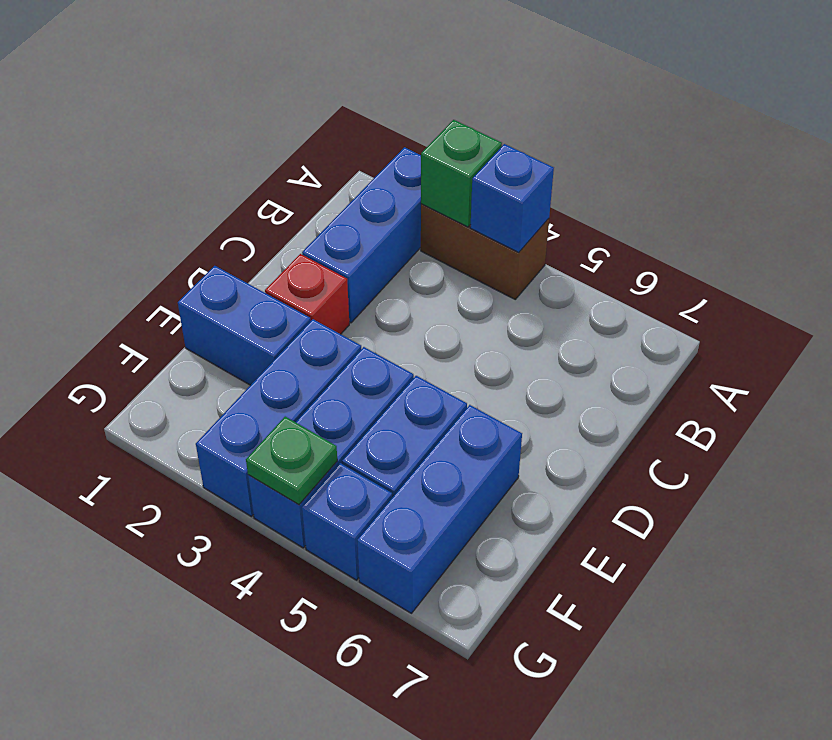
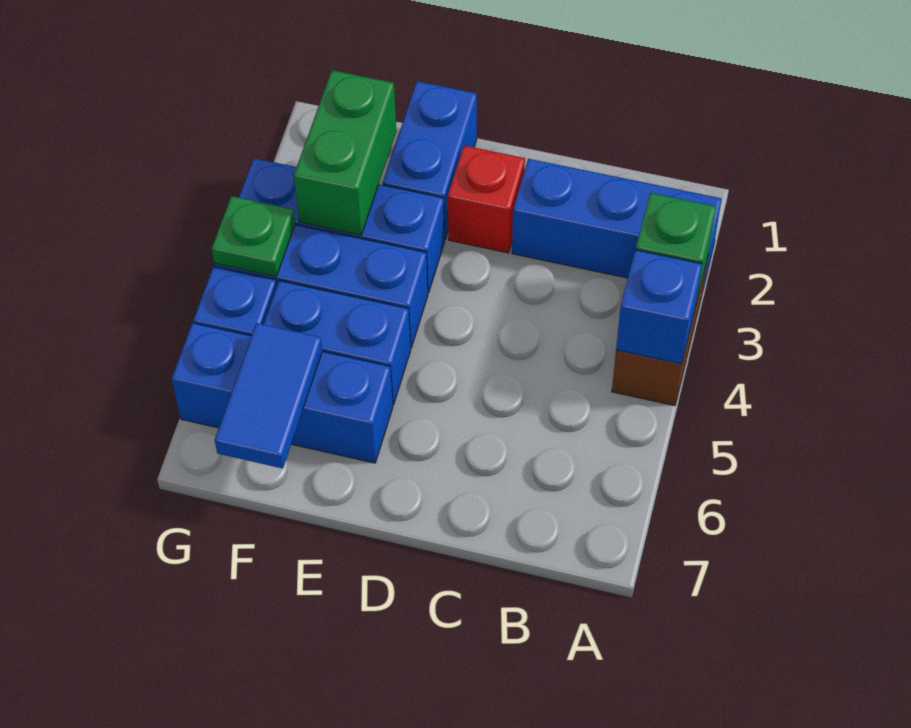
none -> green brick F2:F3 level 2
none -> blue tile F6:F7 level 2

